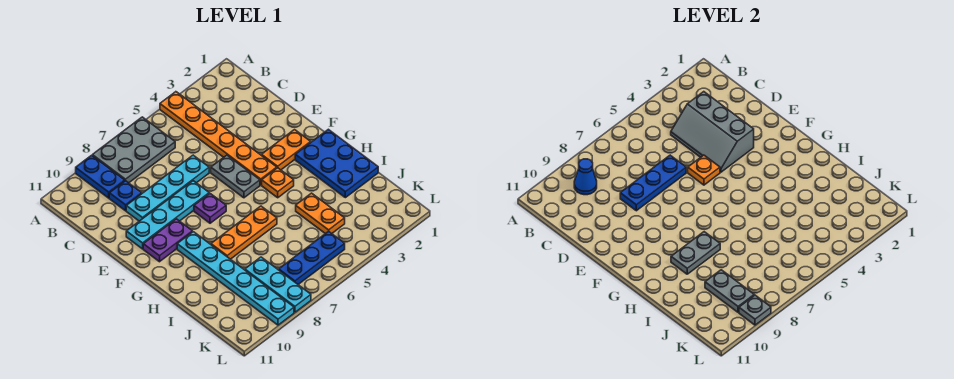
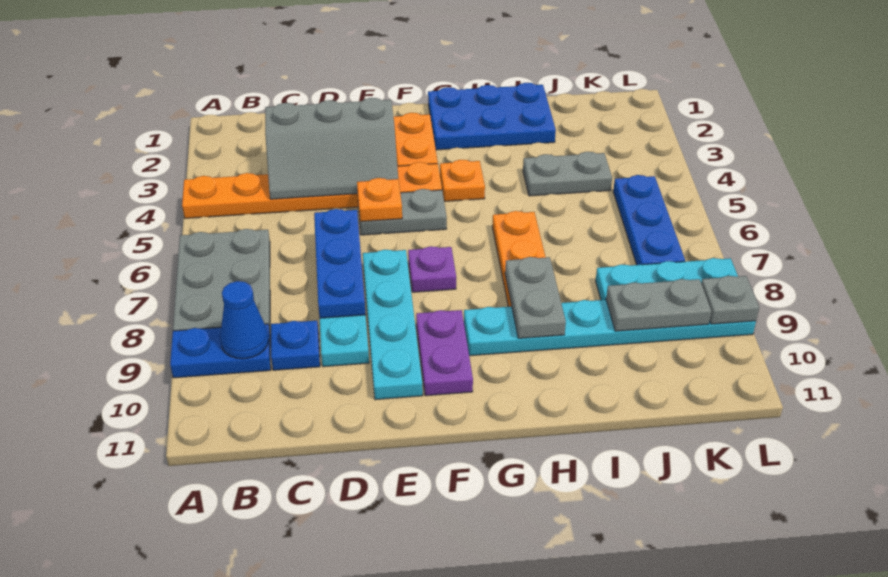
orange plate I4:J4 level 1 -> grey plate I4:J4 level 1

